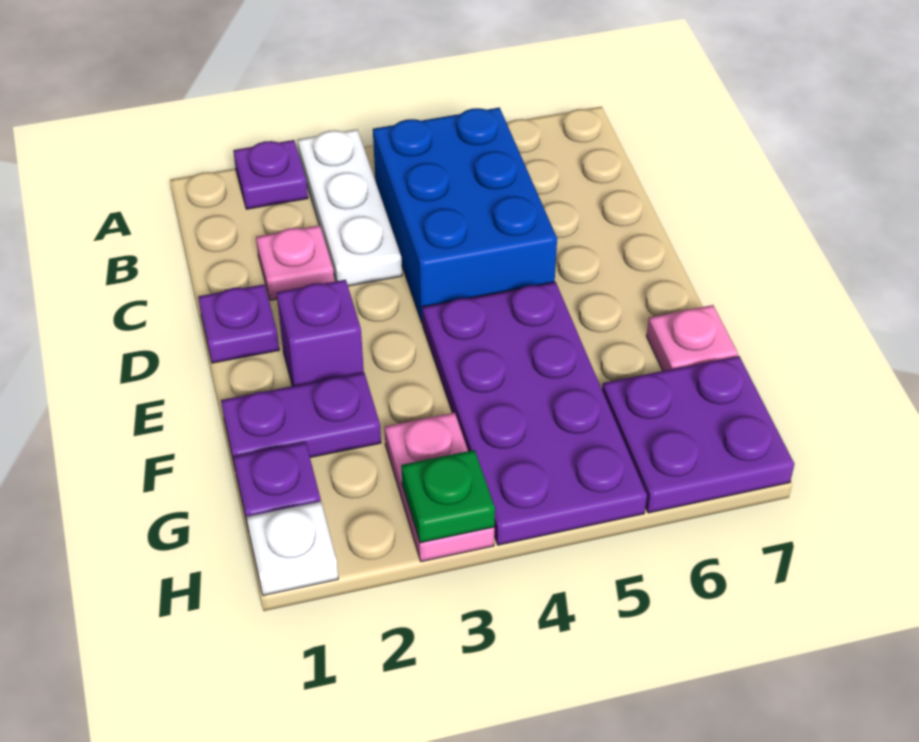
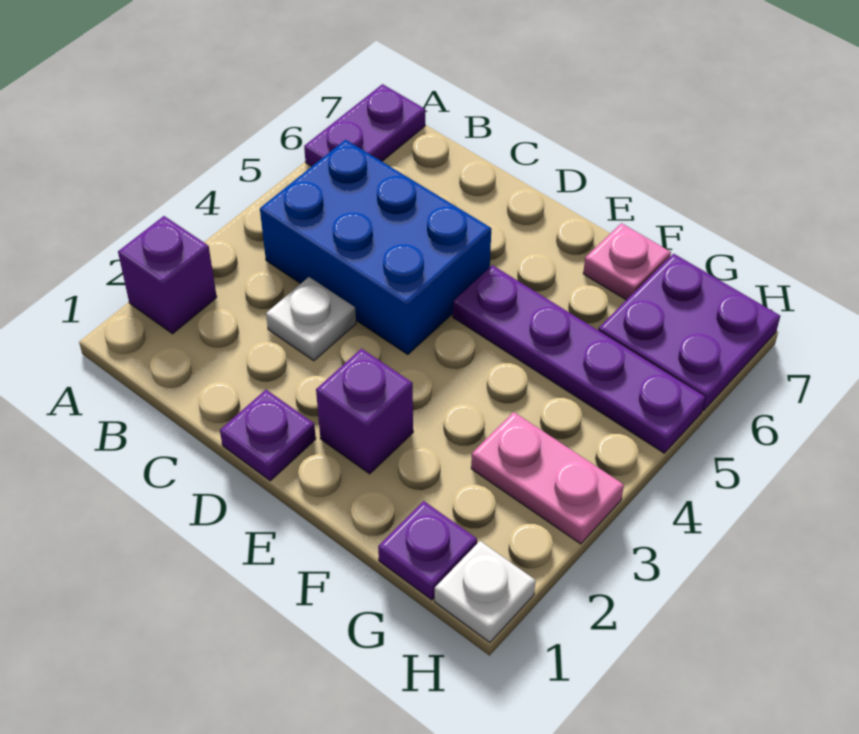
purple plate A2 level 1 -> purple brick A2 level 1
white plate A3:C3 level 1 -> white plate C3 level 1
pink plate C2 level 1 -> none
purple plate E4:H5 level 1 -> purple plate E5:H5 level 1
purple plate F1:F2 level 1 -> purple plate A6:A7 level 1
green plate H3 level 2 -> none

